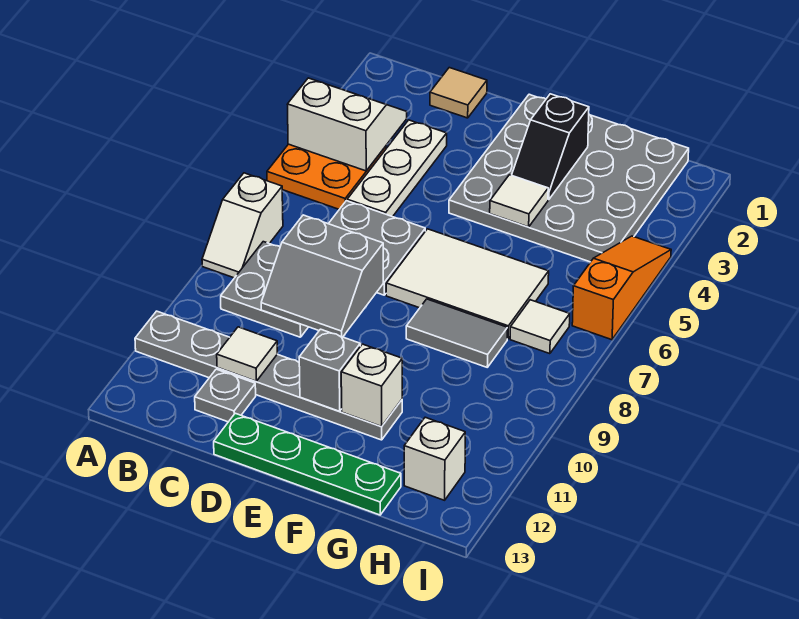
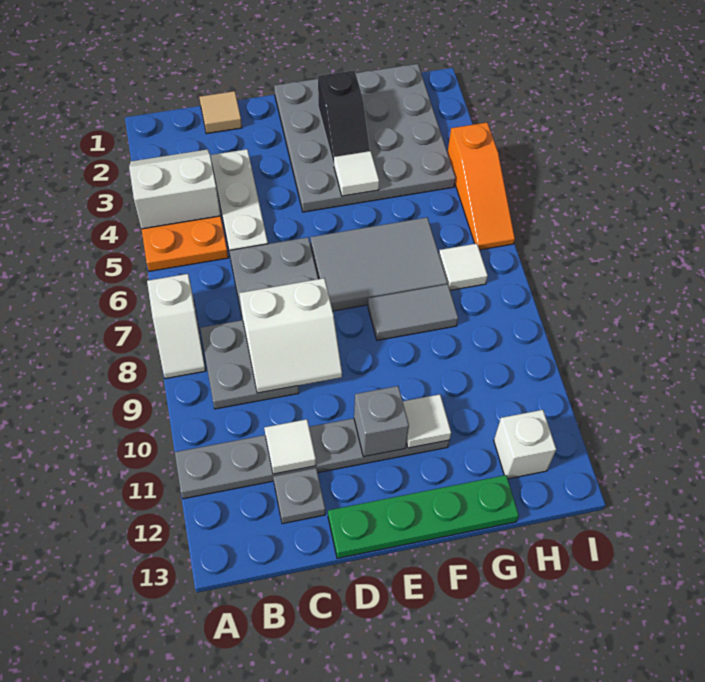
grey slope C8:D9 level 2 top 8 -> white slope C8:D9 level 2 top 8
white tile E6:G7 level 1 -> grey tile E6:G7 level 1
white brick F11 level 2 -> white tile F11 level 2
orange slope I4:I6 level 1 top 6 -> orange slope I4:I6 level 1 top 4

